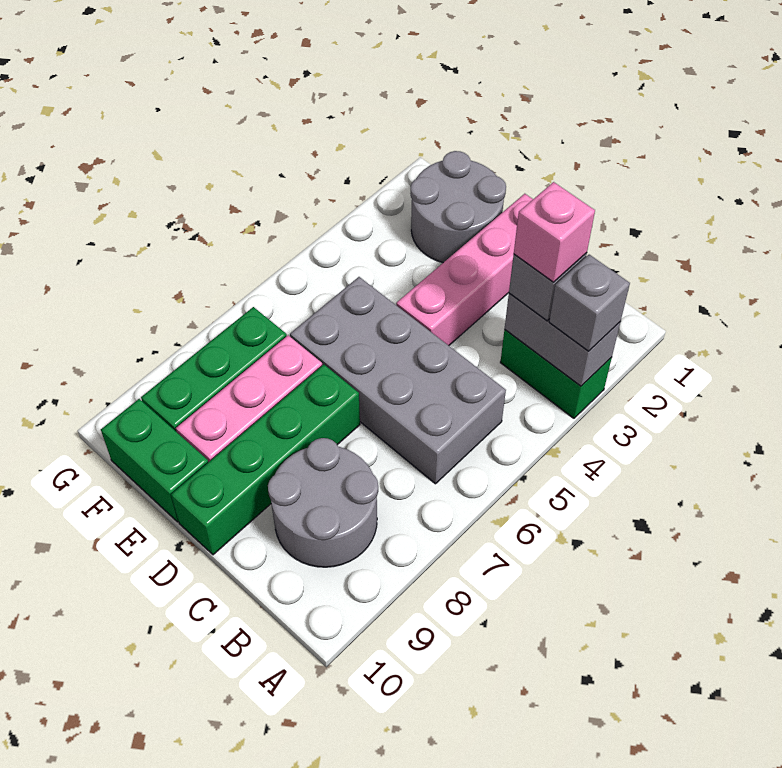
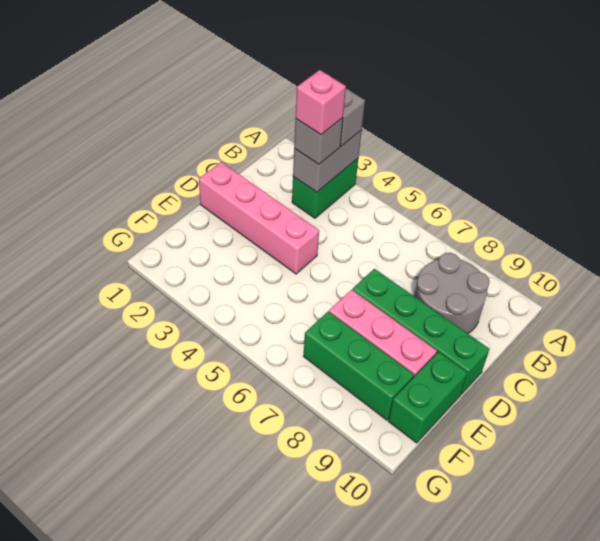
grey brick B5:E6 level 1 -> none
grey round brick E1:F2 level 1 -> none

